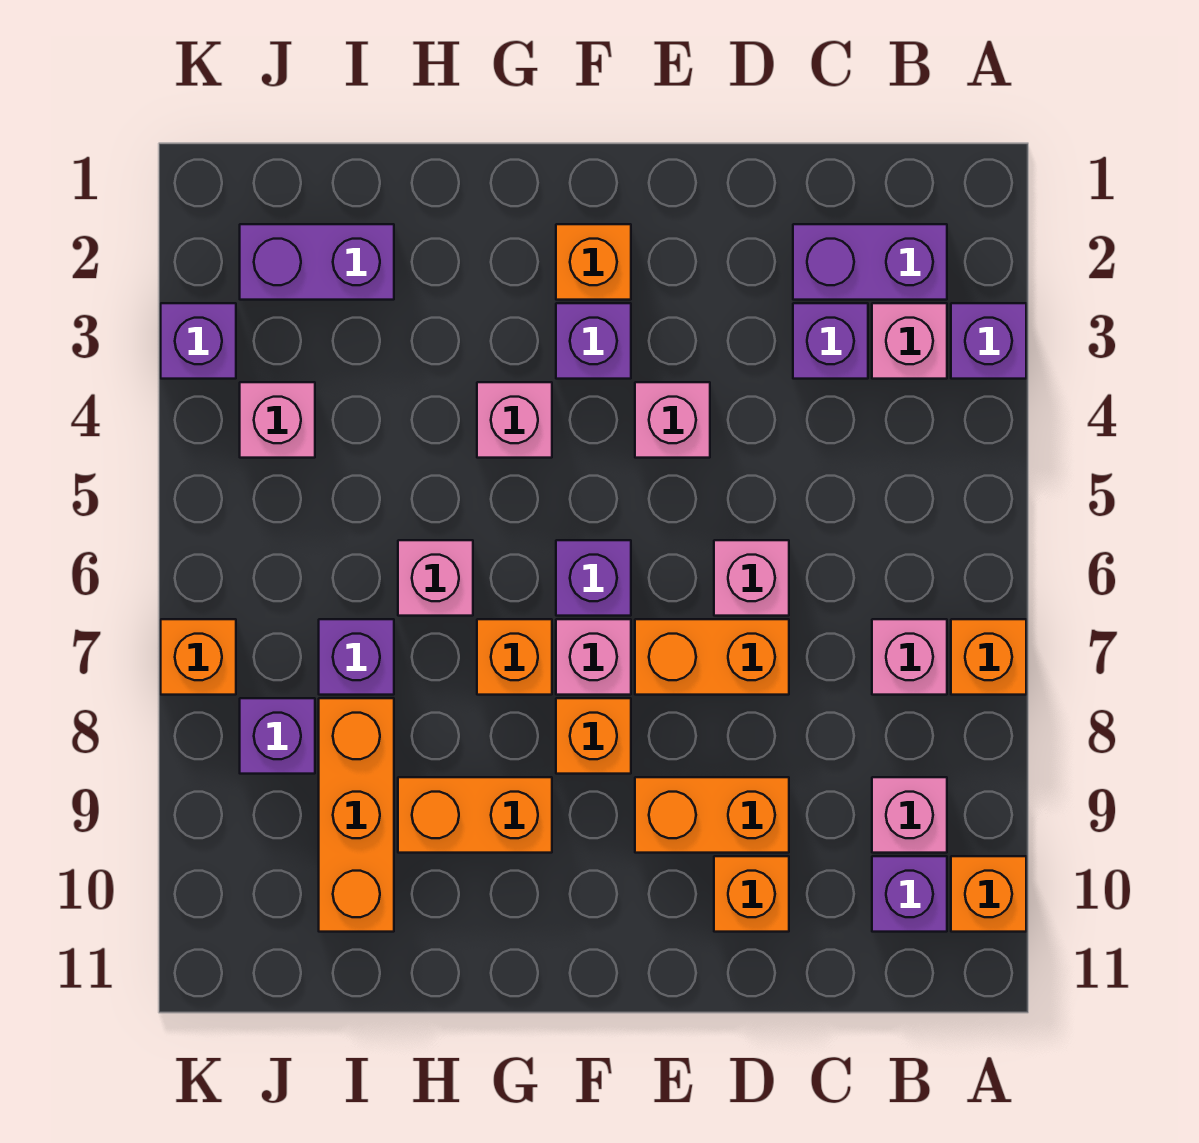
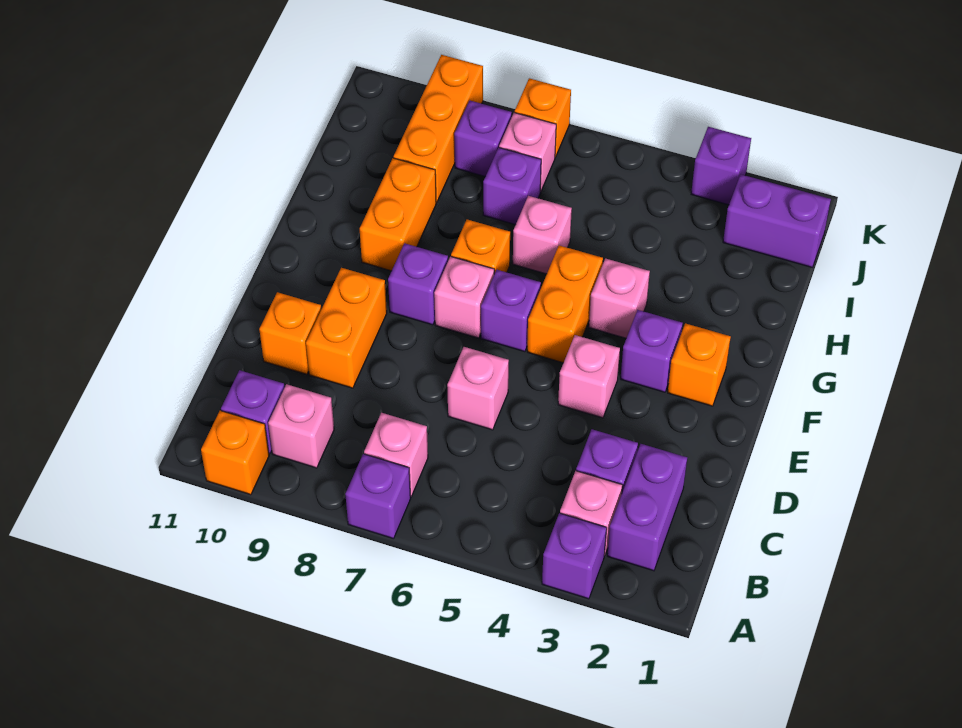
orange brick A7 level 1 -> purple brick A7 level 1
orange brick D7:E7 level 1 -> orange brick F5:G5 level 1
orange brick F8 level 1 -> purple brick F8 level 1
purple brick I2:J2 level 1 -> purple brick J1:J2 level 1
orange brick I8:I10 level 1 -> orange brick I9:K9 level 1
pink brick J4 level 1 -> pink brick J7 level 1

